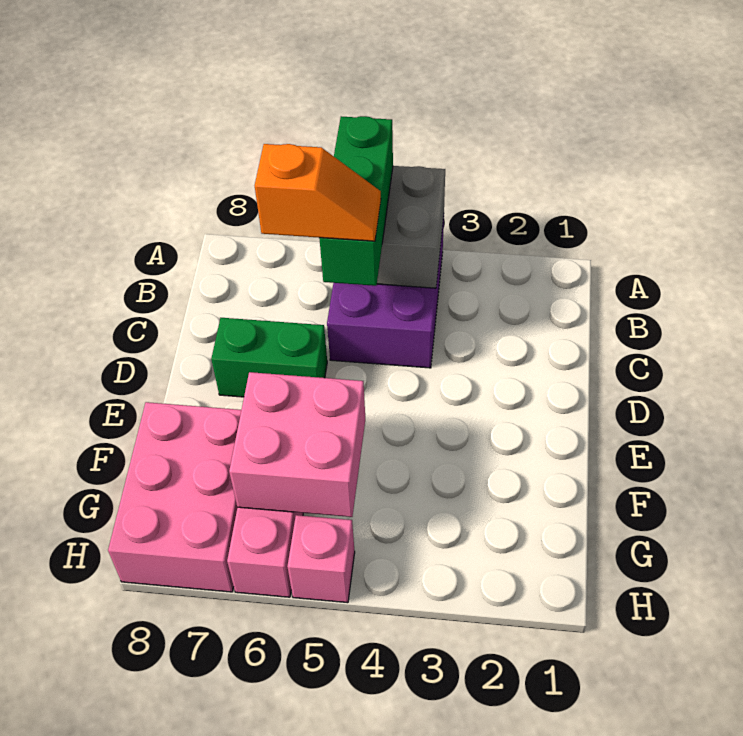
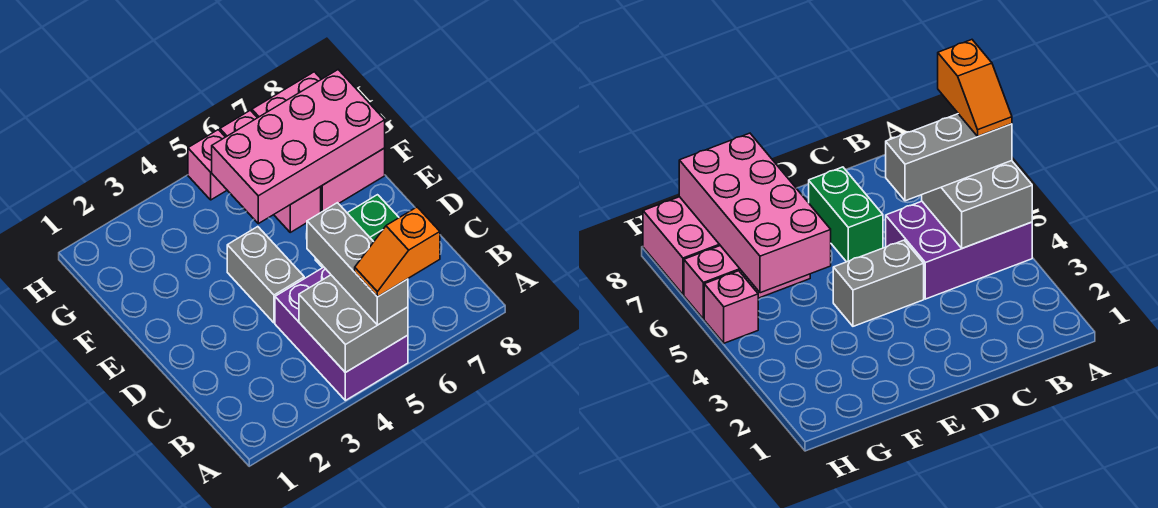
green brick A5:C5 level 3 -> grey brick A5:C5 level 3
orange slope C5:C6 level 4 top 6 -> orange slope A5:A6 level 4 top 6
none -> grey brick D4:E4 level 1
pink brick F5:G6 level 2 -> pink brick F5:G8 level 2

